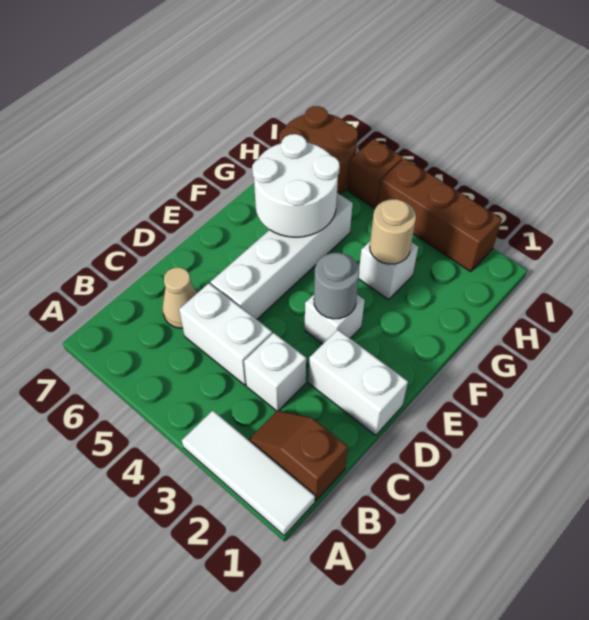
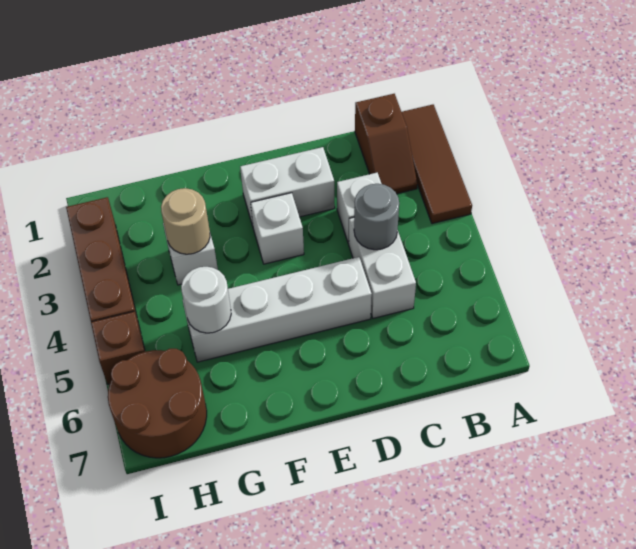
white tile A1:A3 level 1 -> brown tile A1:A3 level 1
tan cone C6 level 1 -> none
white brick D1:D2 level 1 -> white brick D2:E2 level 1
grey round brick E3 level 2 -> grey round brick C4 level 2
white round brick F5:G6 level 2 -> white round brick G5 level 2

